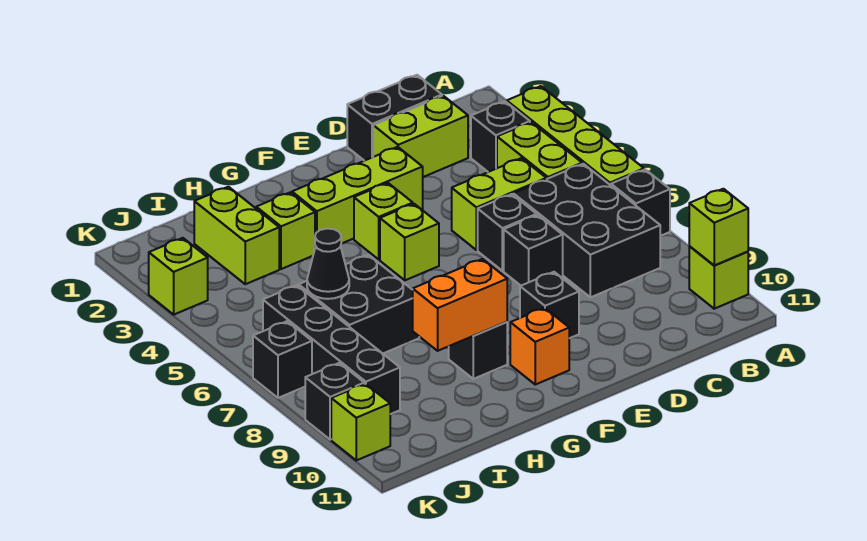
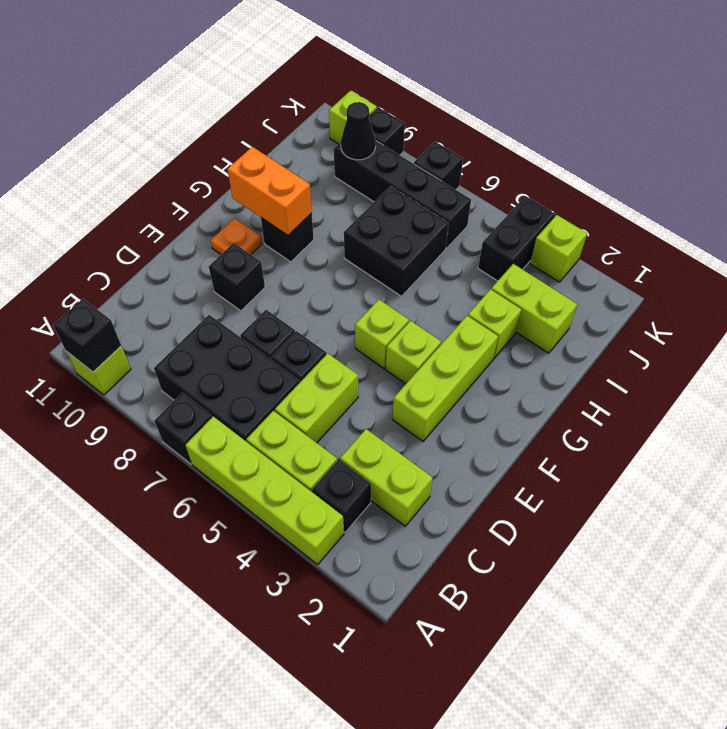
lime brick A10 level 2 -> black brick A10 level 2
black brick C1:D1 level 1 -> black brick J4:K4 level 1
lime brick C2:D2 level 1 -> lime brick C2:C3 level 1
orange brick F10 level 1 -> orange plate F10 level 1
orange brick G9:H9 level 2 -> orange brick G9:G10 level 2
black cone I6 level 2 -> black cone J9 level 2

